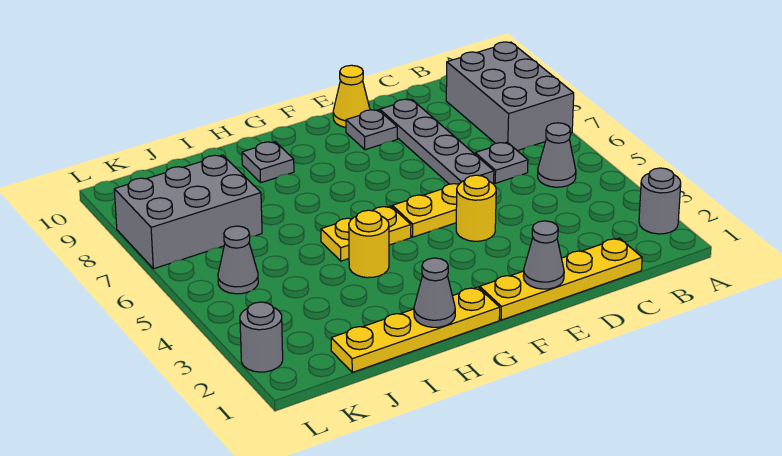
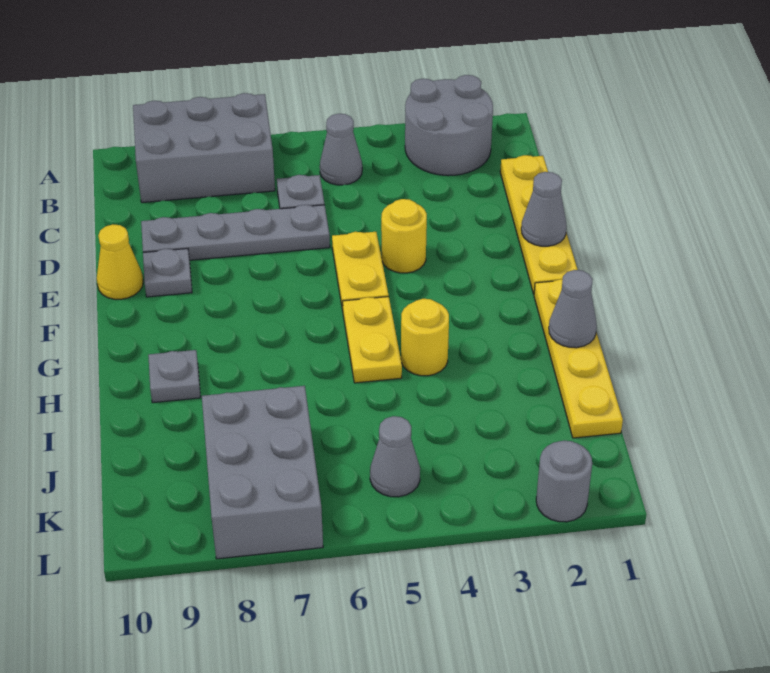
grey round brick A2 level 1 -> grey round brick A2:B3 level 1

